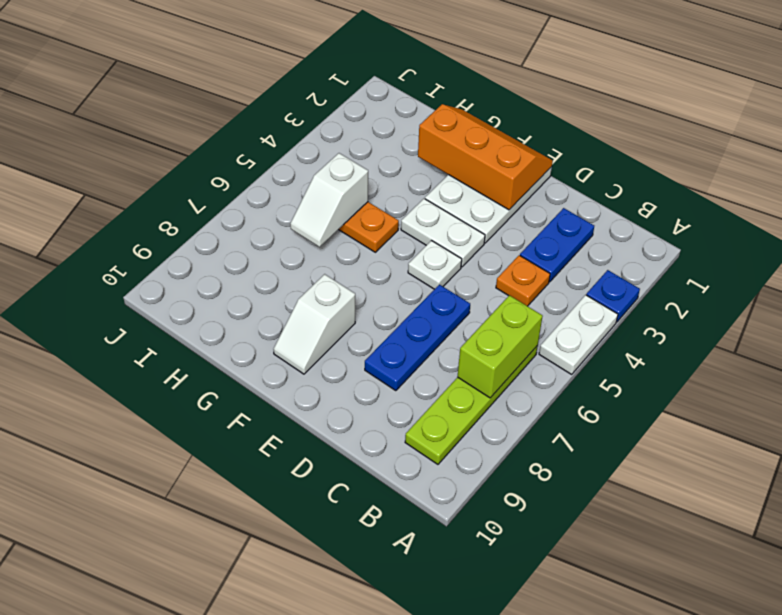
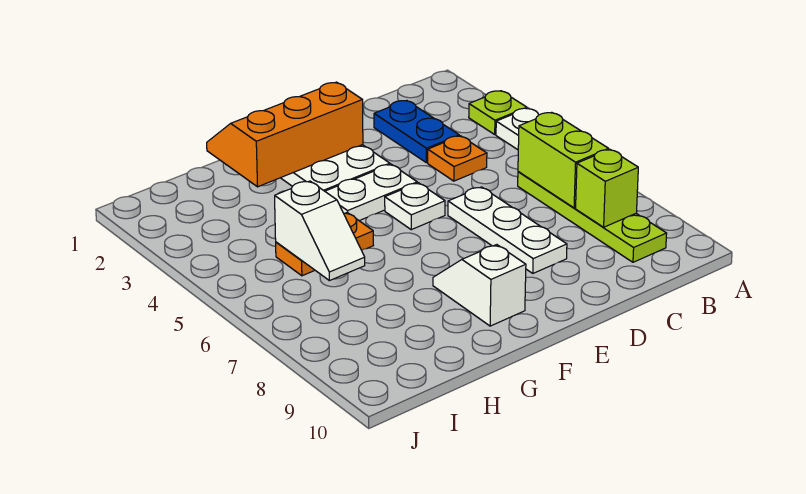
blue plate A3 level 1 -> lime plate A3 level 1
none -> lime brick B8 level 2
blue plate D6:D8 level 1 -> white plate D6:D8 level 1
white slope F8:F9 level 1 top 8 -> white slope F8:F9 level 1 top 9

